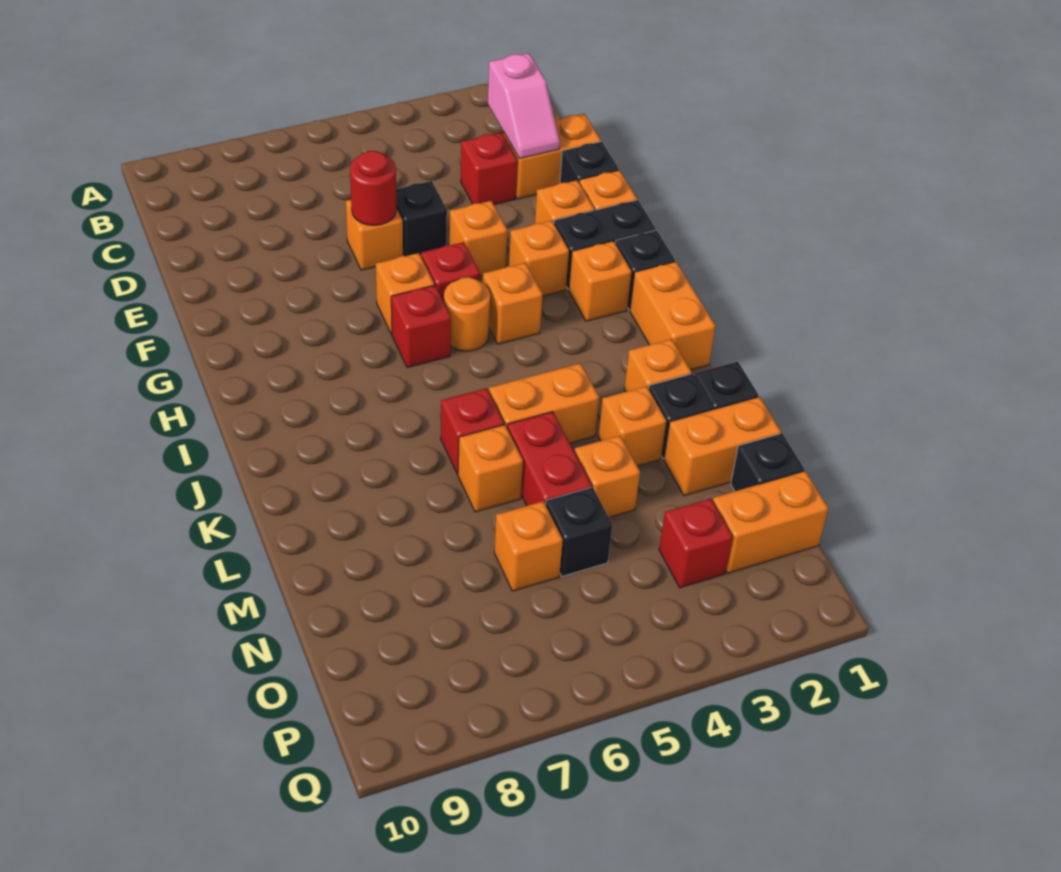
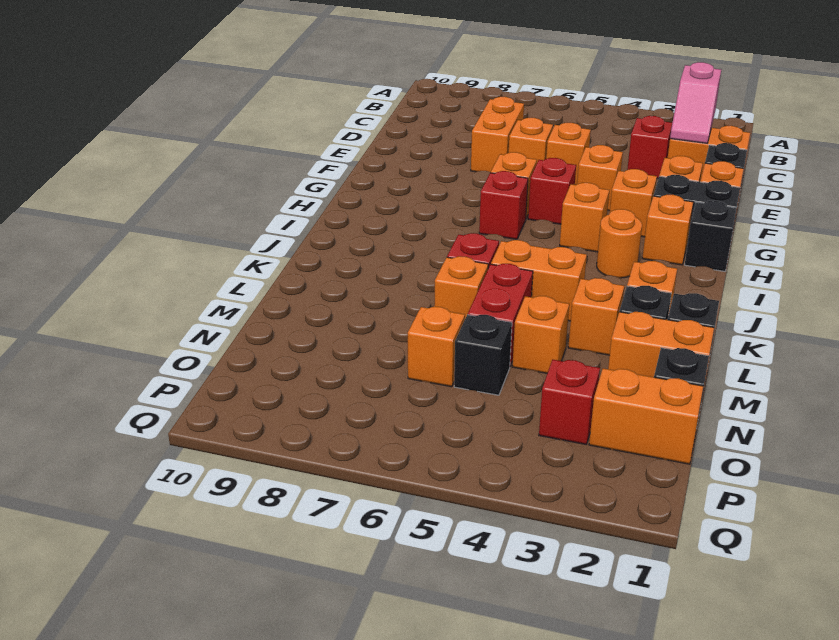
black brick E5 level 1 -> orange brick E5 level 1
red round brick E6 level 2 -> none
orange round brick H5 level 1 -> orange round brick I3 level 1
orange brick I1:J1 level 1 -> orange brick D7:E7 level 1

